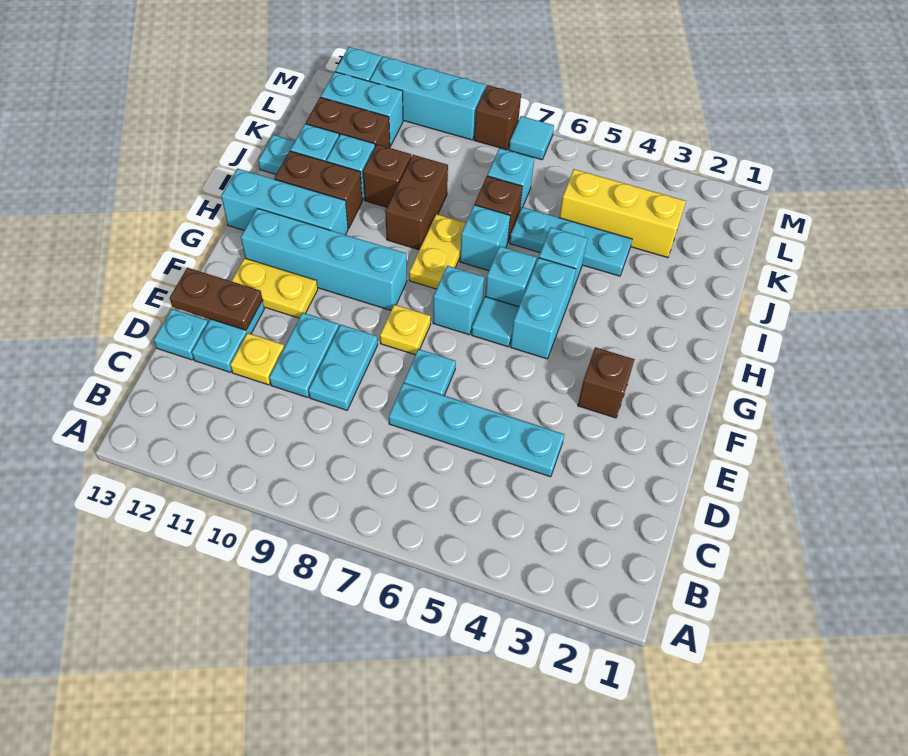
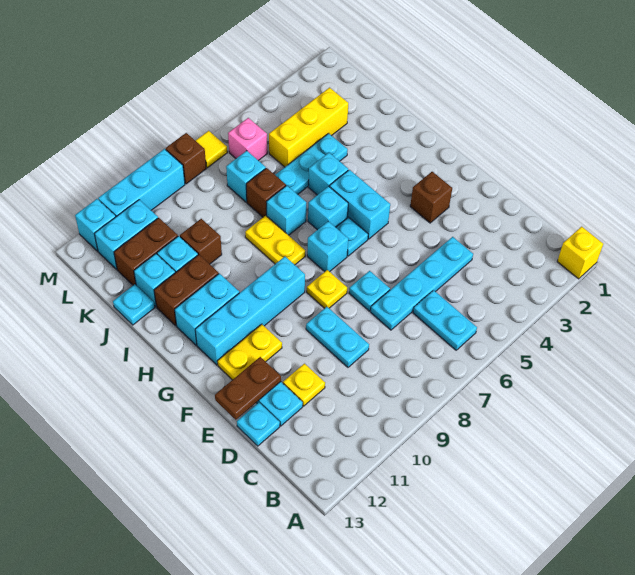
none -> yellow brick A1 level 1
cyan plate D10:E10 level 1 -> cyan plate B6:C6 level 1
cyan tile G6 level 1 -> cyan plate G6 level 1
cyan brick H11:H13 level 1 -> cyan brick H11:H12 level 1
brown brick I9:J9 level 1 -> none
none -> pink brick L6 level 1
cyan tile M7 level 1 -> yellow tile M7 level 1

